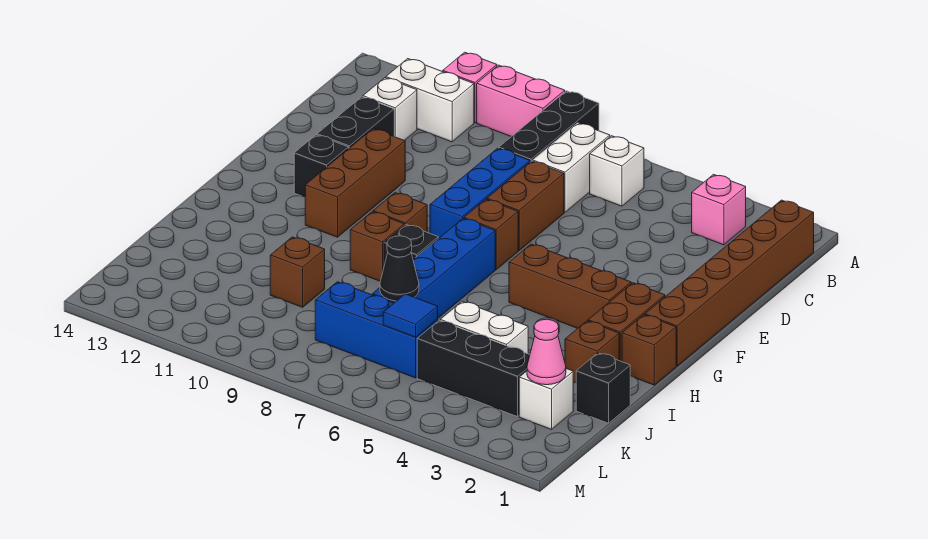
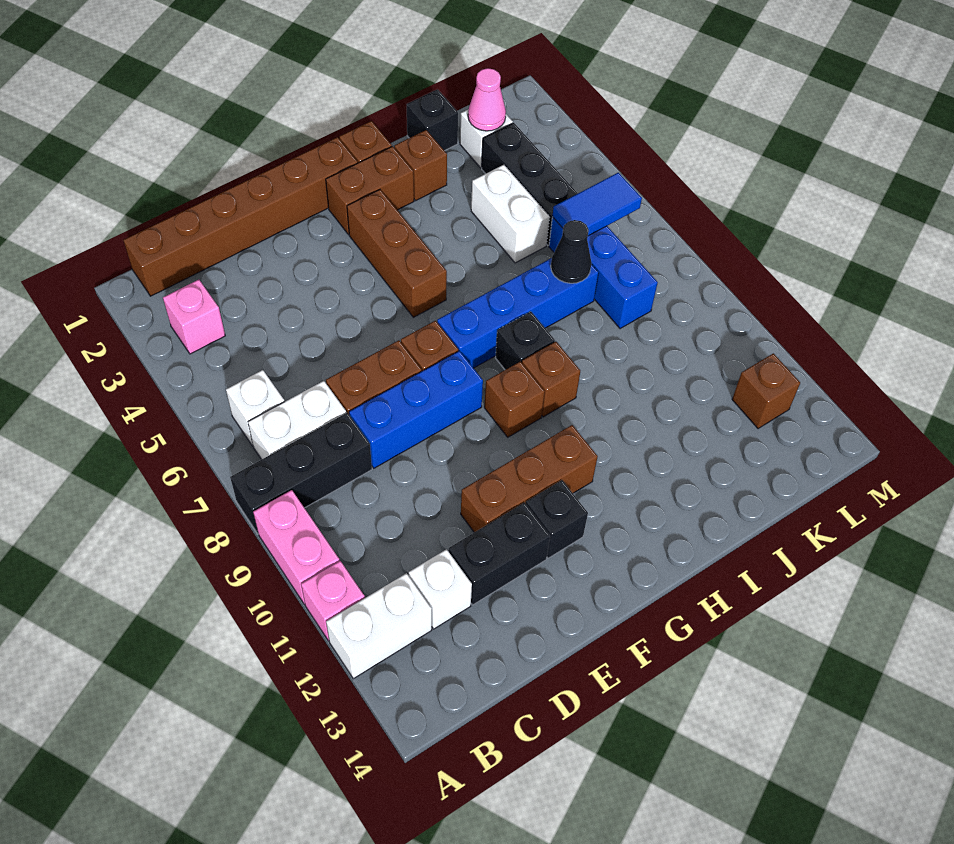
white brick B11:B12 level 1 -> white brick A12:B12 level 1
brown brick J10 level 1 -> brown brick L12 level 1
blue tile K6 level 2 -> blue tile K6:L6 level 2

